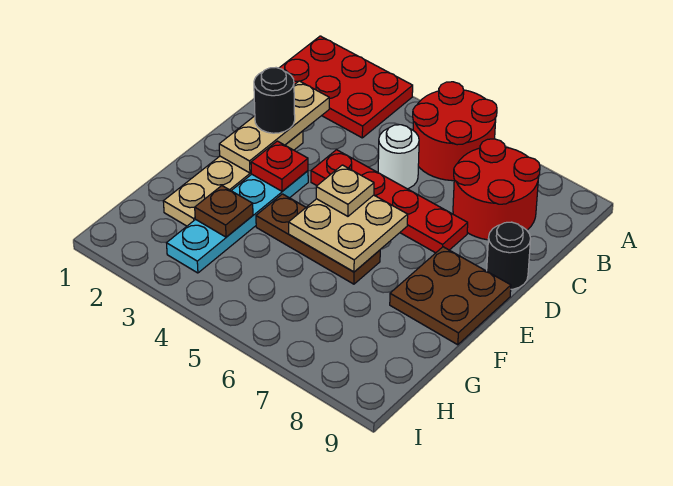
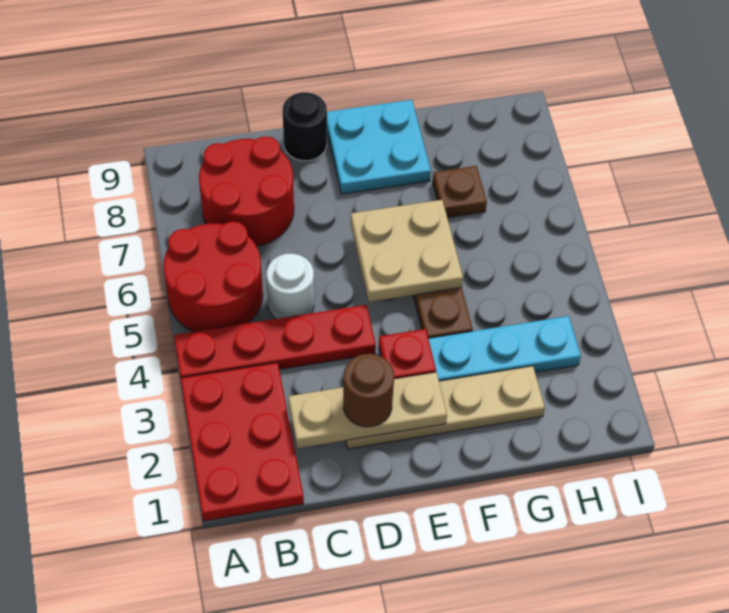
black round brick D2 level 3 -> brown round brick D2 level 3
red plate D4:D7 level 1 -> red plate A4:D4 level 1
tan plate E5 level 3 -> none
brown plate E8:F9 level 1 -> cyan plate E8:F9 level 1
brown plate G3 level 2 -> brown plate G7 level 1

